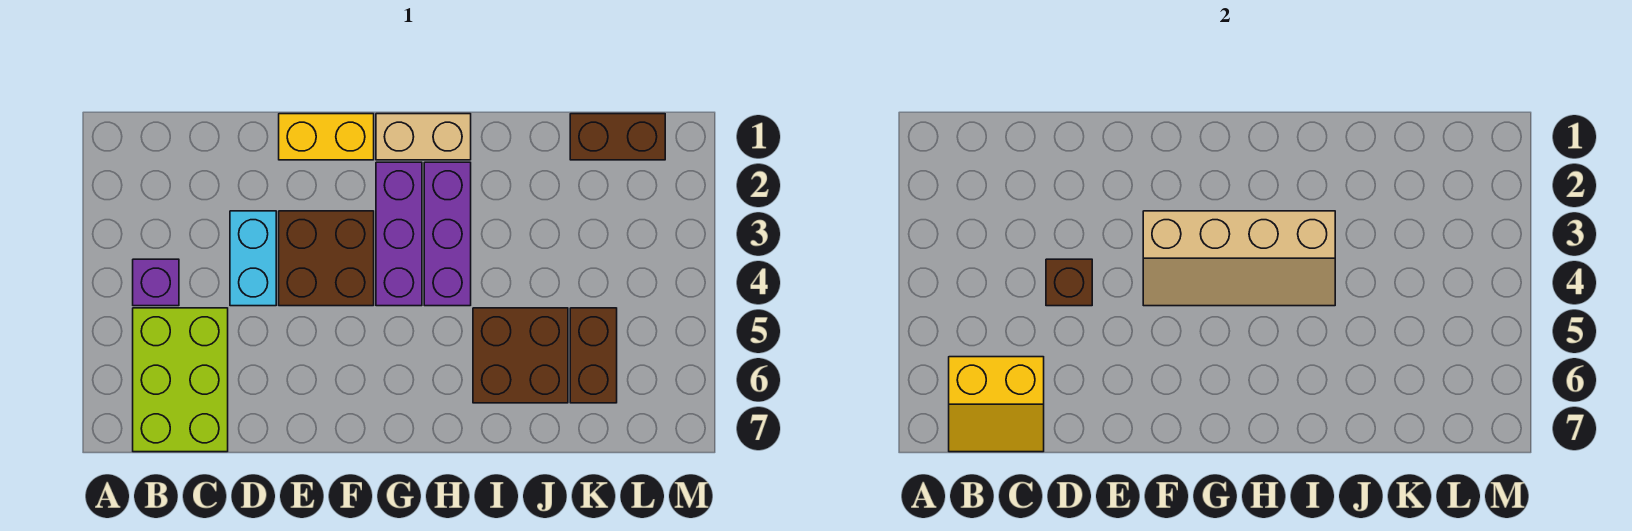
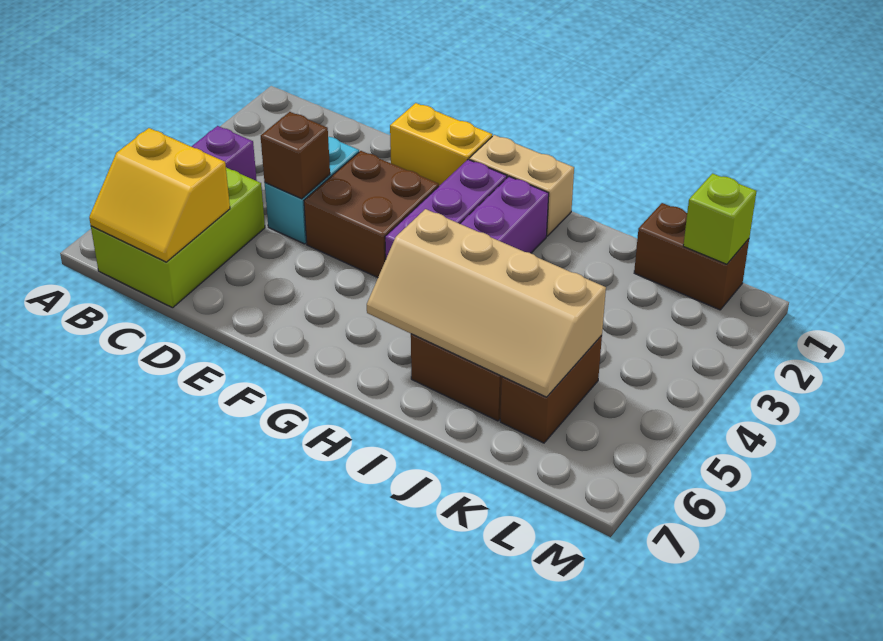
tan slope F3:I4 level 2 top 3 -> tan slope H5:K6 level 2 top 5
none -> lime brick L1 level 2

